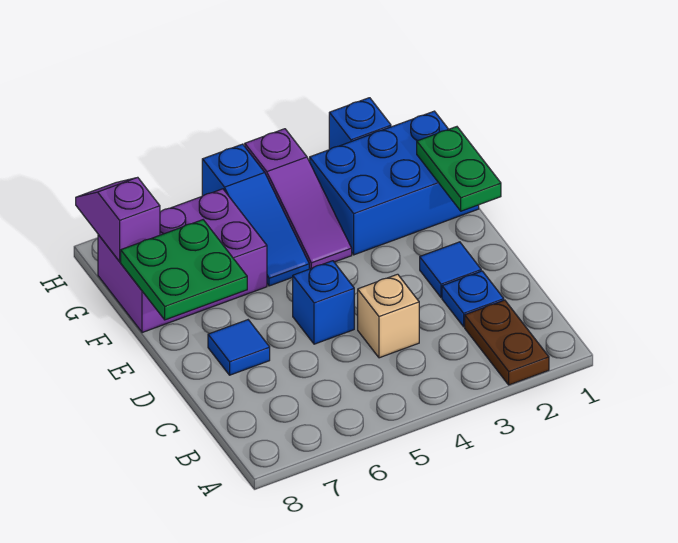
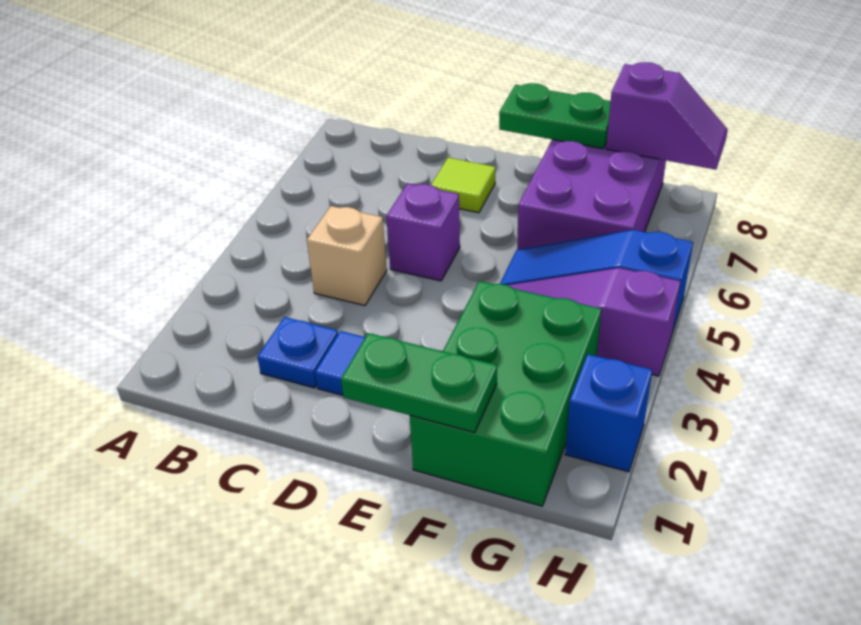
brown plate A2:B2 level 1 -> none
blue brick D5 level 1 -> purple brick D5 level 1
blue tile D7 level 1 -> lime tile D7 level 1
green plate E7:F8 level 2 -> green plate E8:F8 level 2
blue brick F1:G3 level 1 -> green brick F1:G3 level 1

